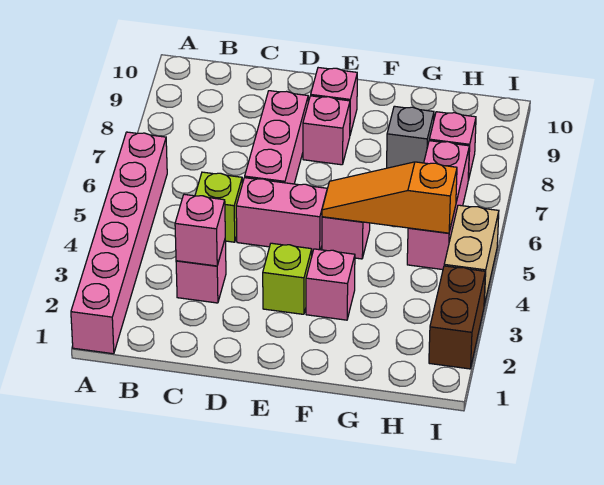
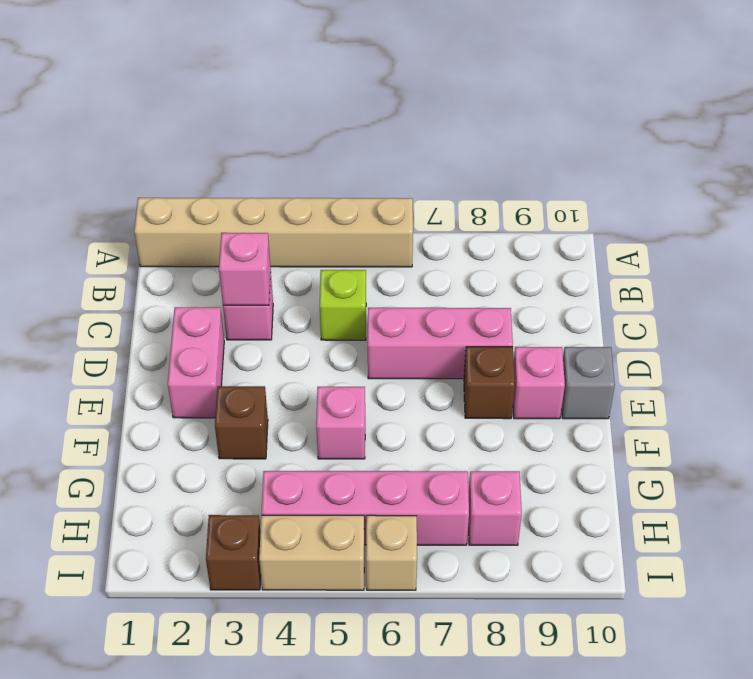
pink brick A1:A6 level 1 -> tan brick A1:A6 level 1
pink brick D5:E5 level 1 -> pink brick D2:E2 level 1
lime brick E3 level 1 -> none
pink brick E8 level 1 -> brown brick E8 level 1
pink brick F3 level 1 -> brown brick F3 level 1
orange slope F5:H5 level 2 top H -> none
grey brick G8 level 1 -> grey brick E10 level 1
pink brick H5:H7 level 1 -> pink brick H4:H7 level 1
brown brick I2:I3 level 1 -> brown brick I3 level 1
none -> tan brick I6 level 1

